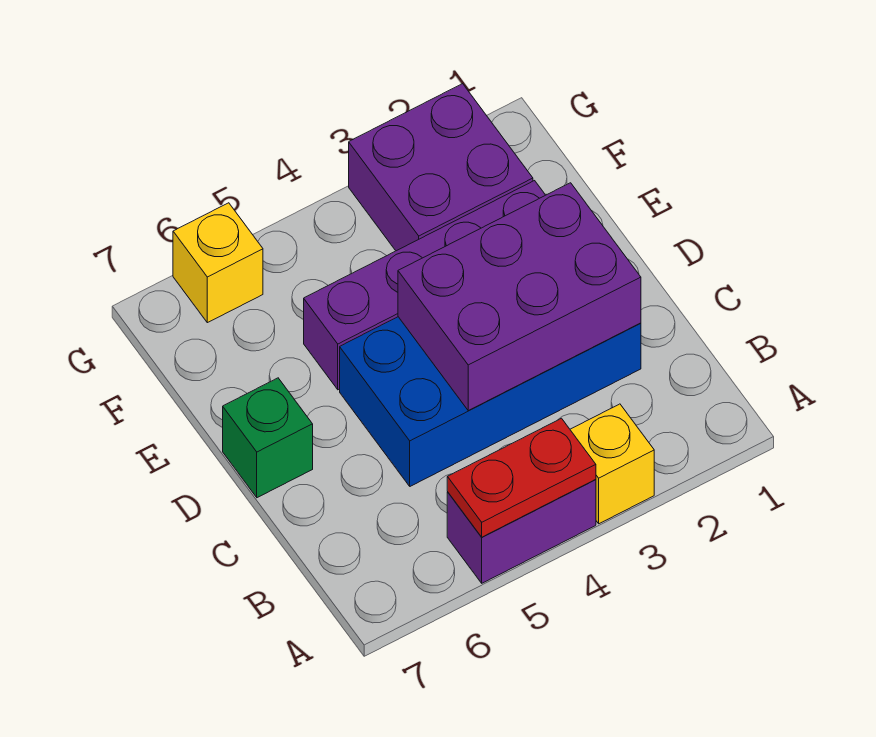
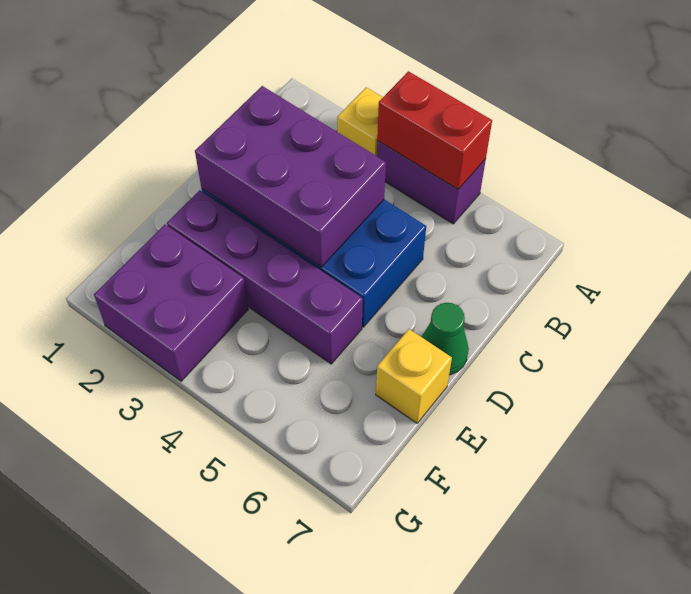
red plate A4:A5 level 2 -> red brick A4:A5 level 2
green brick D7 level 1 -> green cone D7 level 1
yellow brick G6 level 1 -> yellow brick E7 level 1

